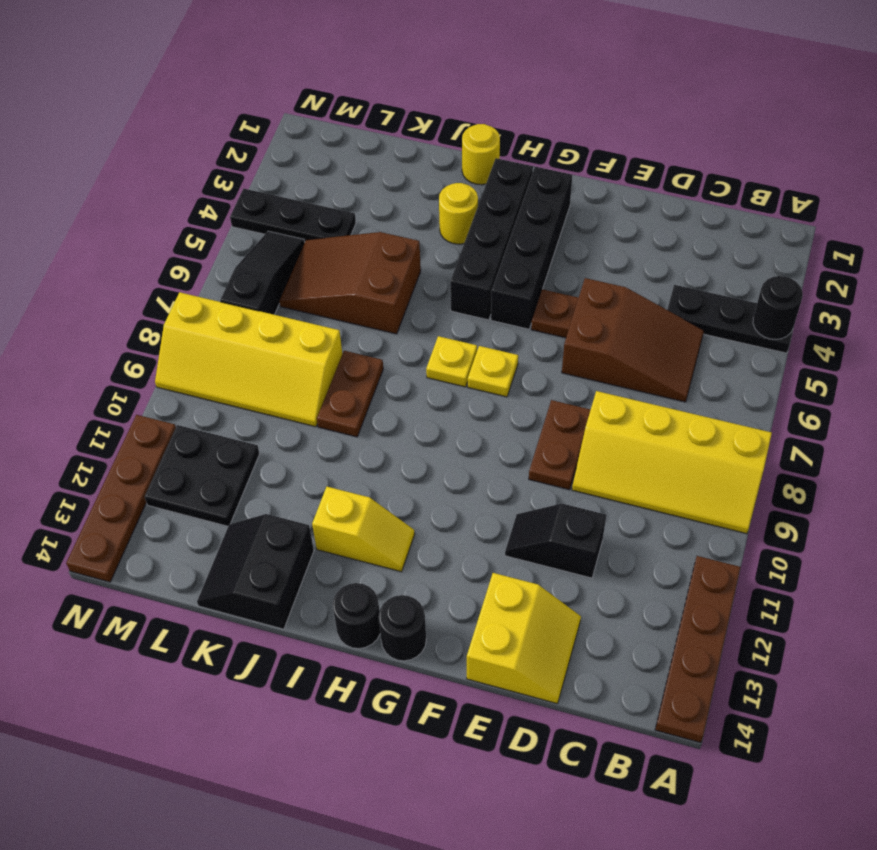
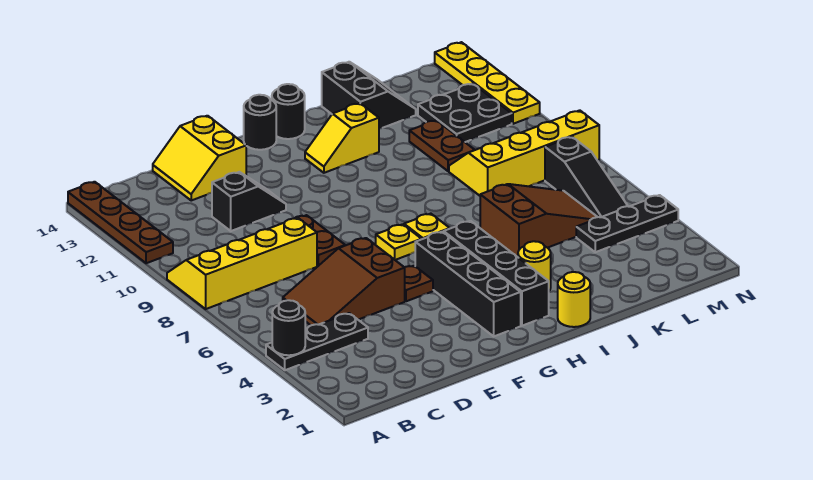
brown plate J8:J9 level 1 -> brown plate K10:K11 level 1
brown plate N11:N14 level 1 -> yellow plate N11:N14 level 1

